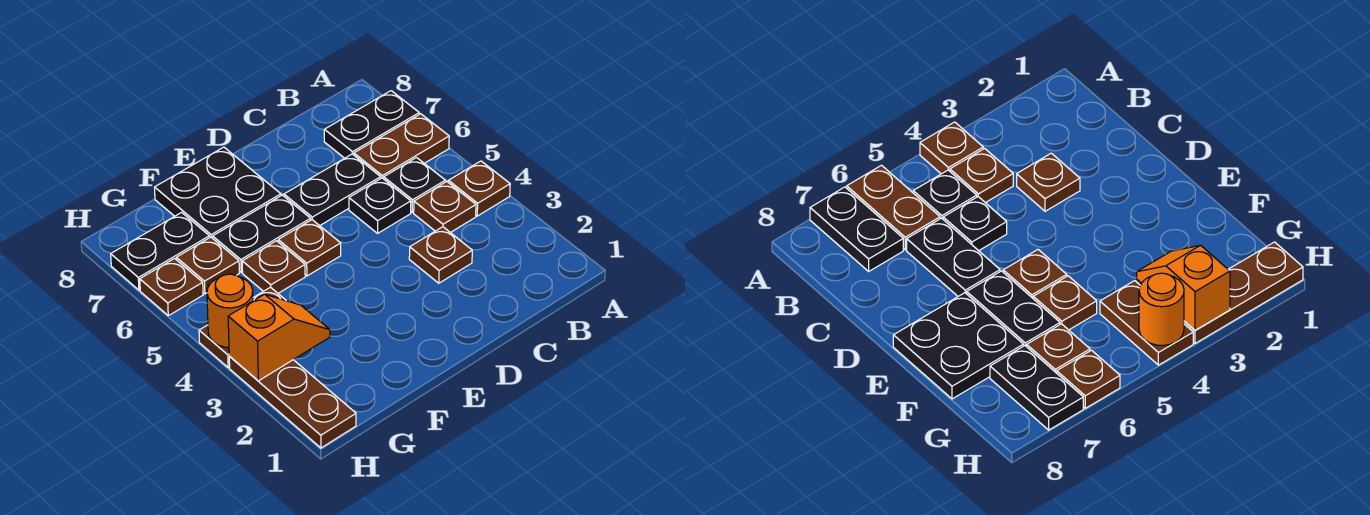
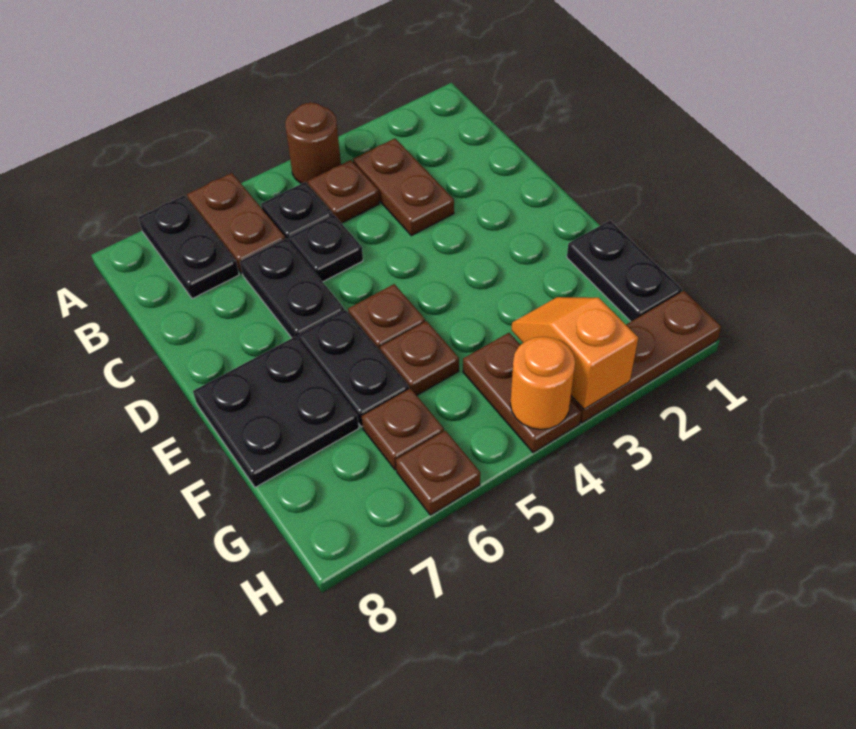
brown plate A4 level 1 -> brown round brick A4 level 1
brown plate C3 level 1 -> brown plate B3:C3 level 1
black plate G7:H7 level 1 -> black plate F1:G1 level 1

